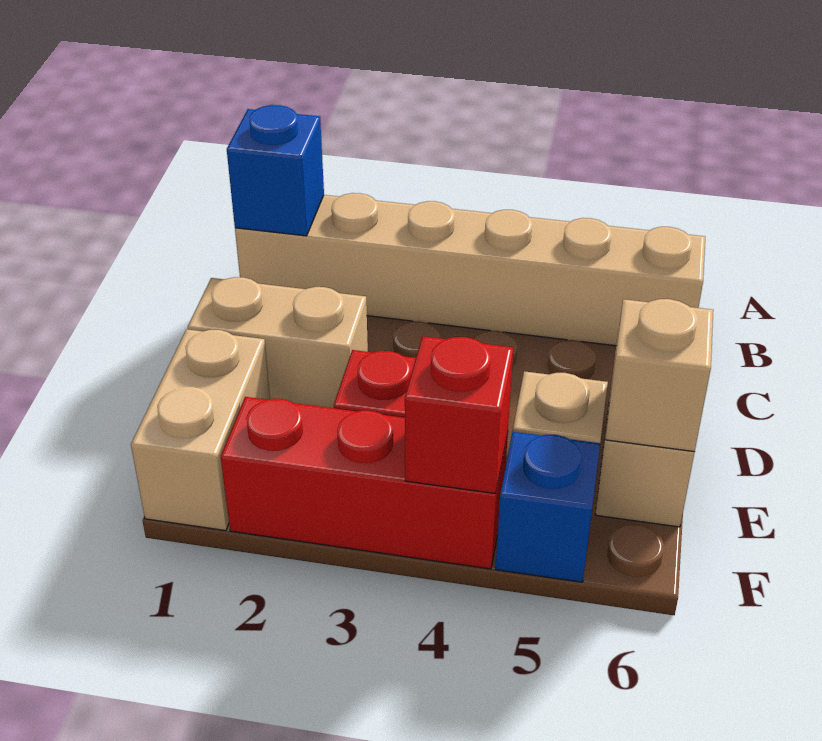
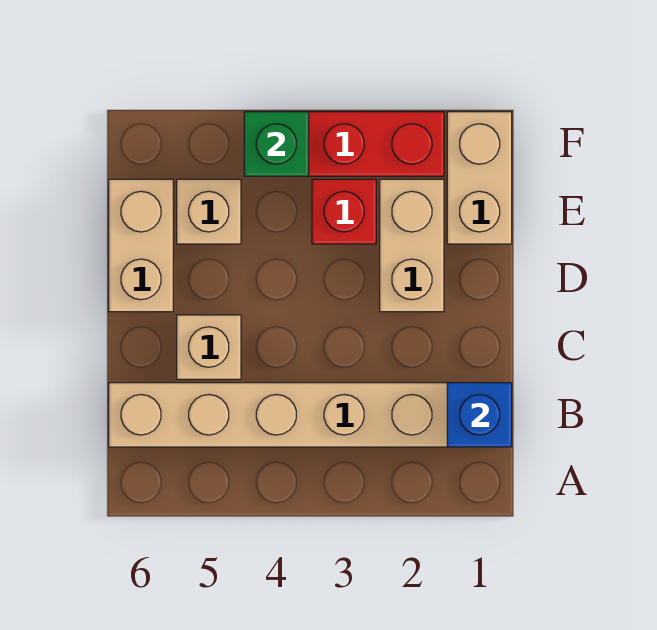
tan brick D1:D2 level 1 -> tan brick D2:E2 level 1
tan brick E6 level 2 -> tan brick C5 level 1
red brick F4 level 2 -> green brick F4 level 2
blue brick F5 level 1 -> none

